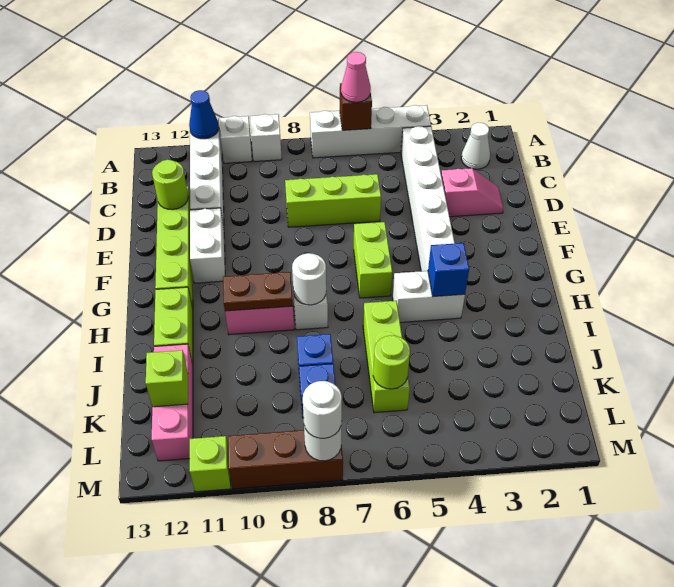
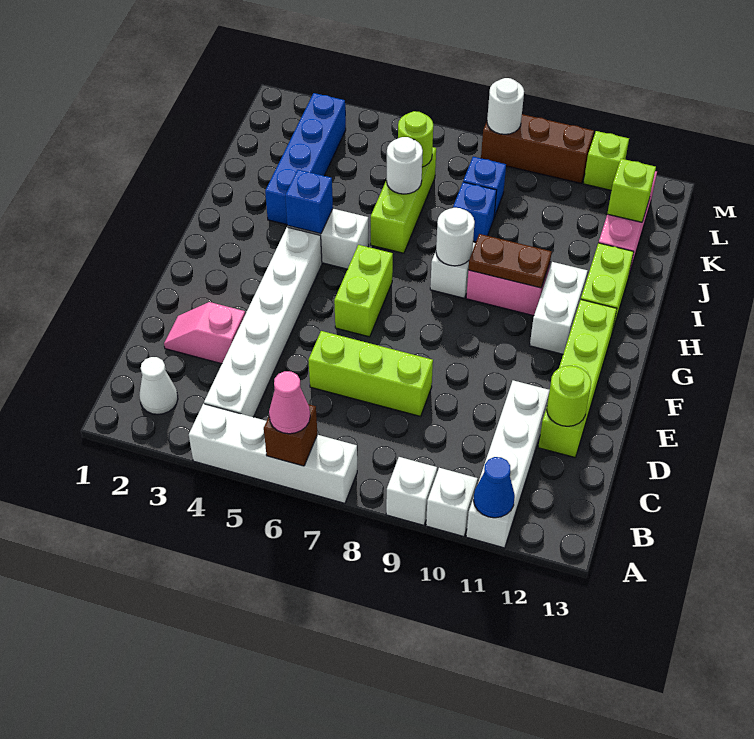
white brick E11:F11 level 1 -> white brick G11:H11 level 1
none -> blue brick I3:L3 level 1
white round brick M8 level 3 -> white round brick J6 level 2

